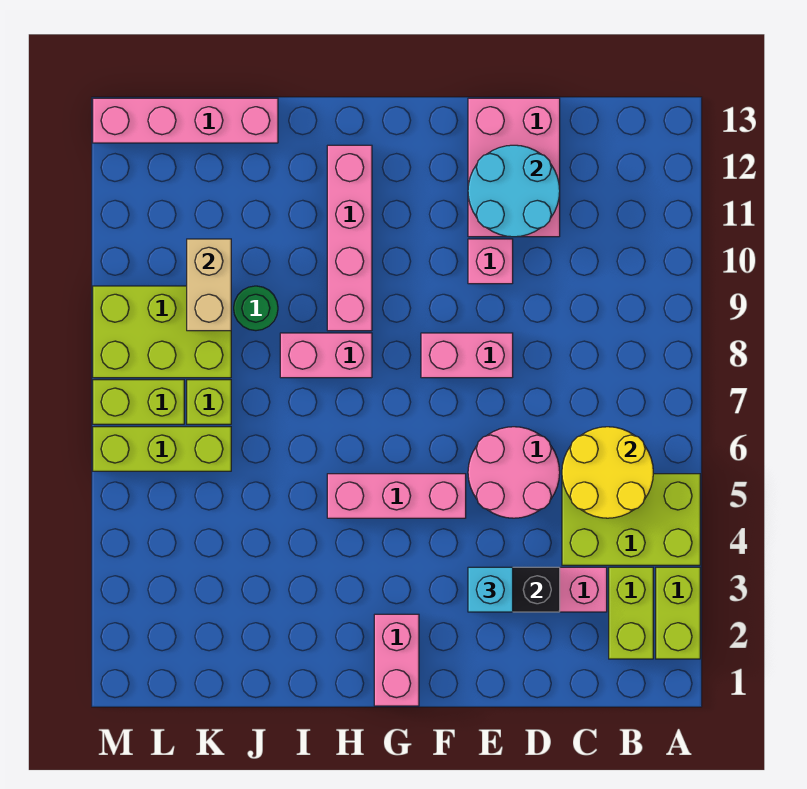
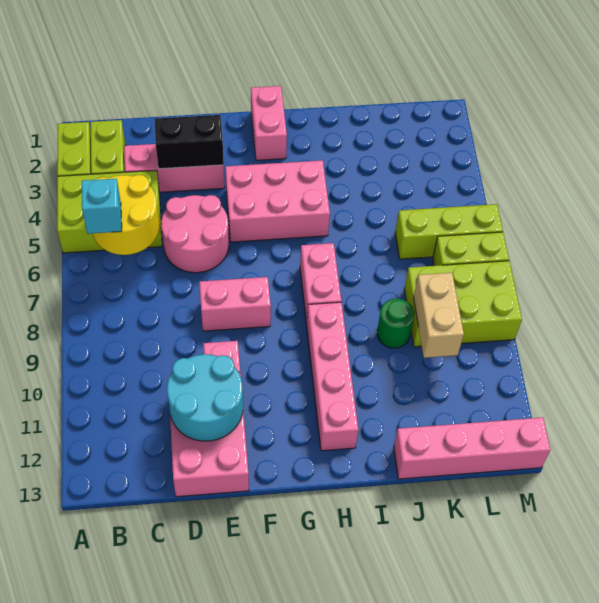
cyan brick E3 level 3 -> cyan brick B6 level 3
pink brick F5:H5 level 1 -> pink brick F4:H5 level 1
pink brick H8:I8 level 1 -> pink brick H7:H8 level 1
lime brick K7 level 1 -> none

